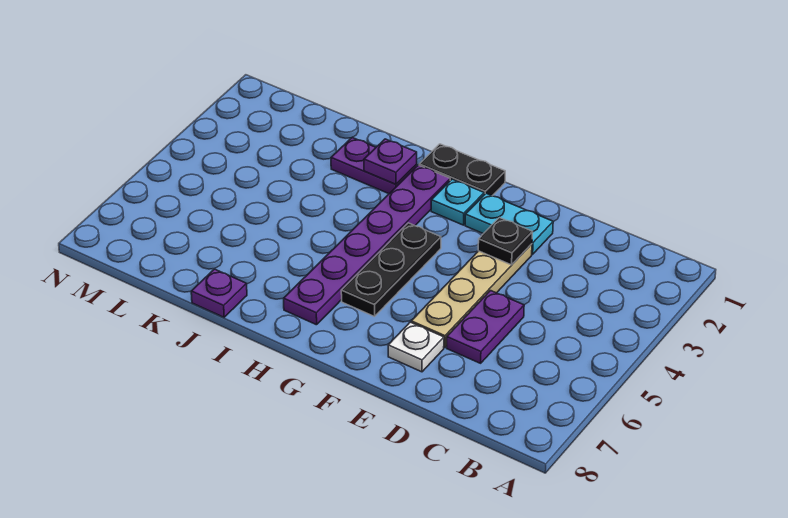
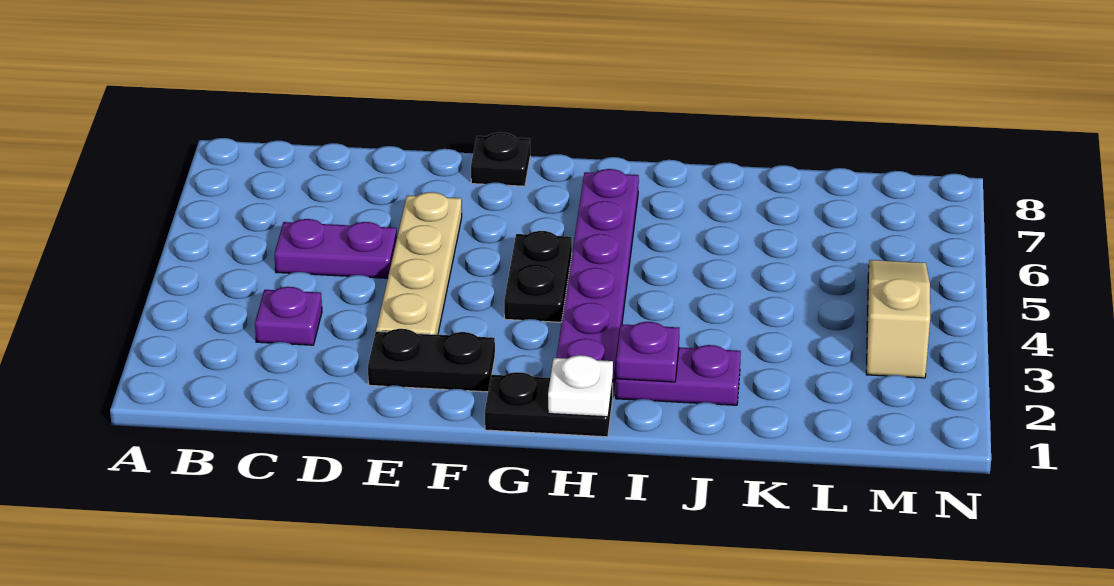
purple plate D5:D6 level 1 -> purple plate C5:D5 level 1
cyan plate E2:F2 level 1 -> black plate E2:F2 level 1
black plate E3 level 2 -> black plate F8 level 1
white plate E7 level 1 -> white plate H1 level 2
cyan plate G2 level 1 -> none
black plate G4:G6 level 1 -> black plate G4:G5 level 1
purple plate J8 level 1 -> purple plate C3 level 1
none -> tan slope M3:M5 level 1 top 3

